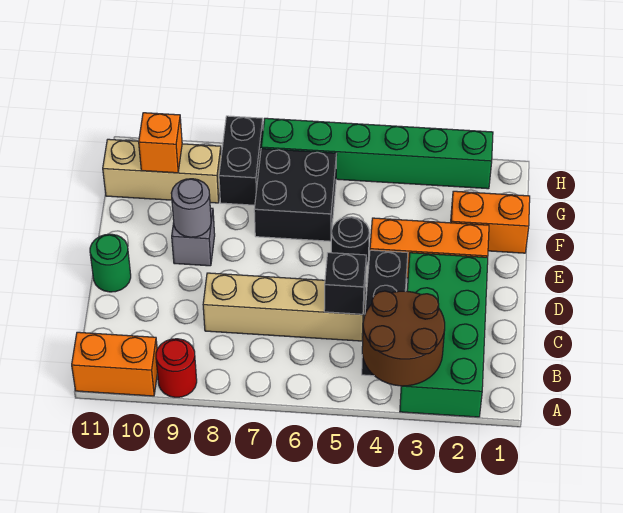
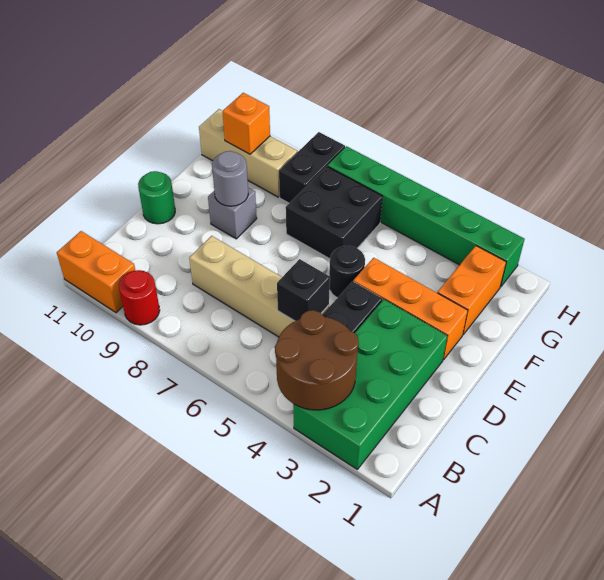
orange brick F1:F2 level 1 -> orange brick F2:G2 level 1

